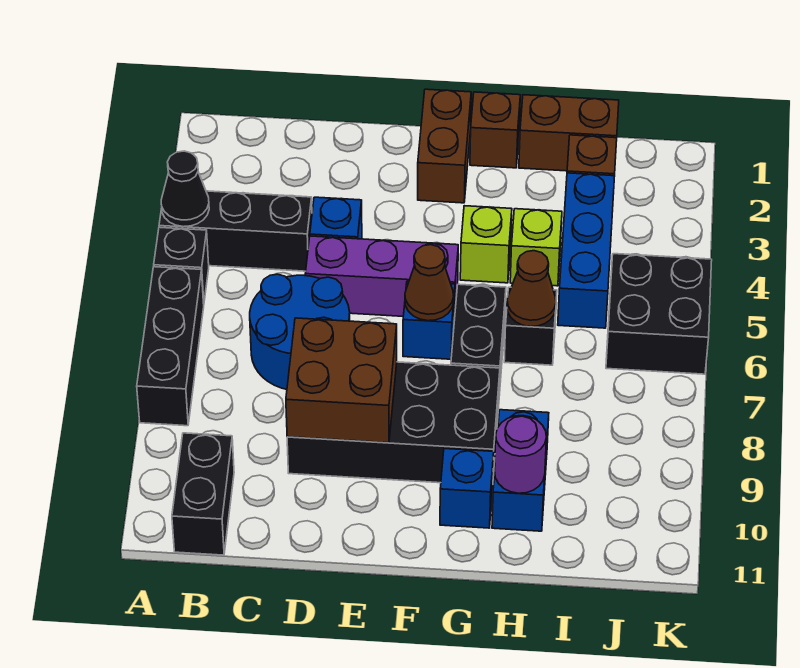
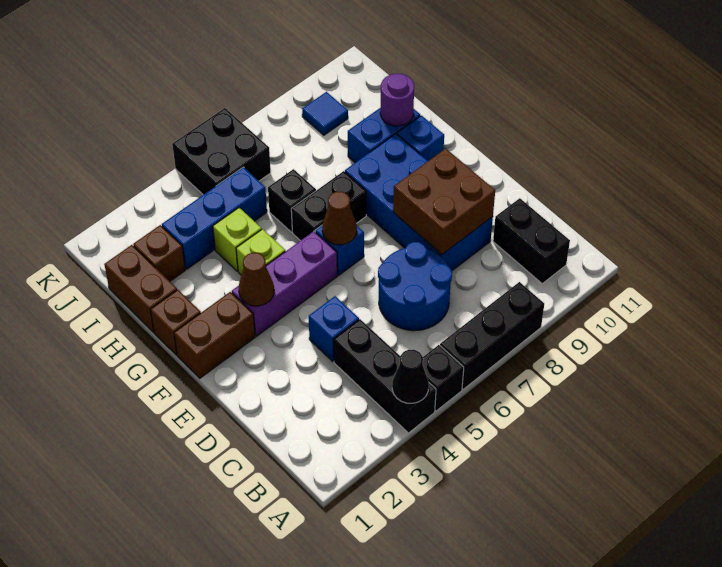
black brick B10:B11 level 1 -> black brick B10:C10 level 1
purple brick D5:F5 level 1 -> purple brick F3:F5 level 1
black brick D8:G9 level 1 -> blue brick D8:G9 level 1
brown cone H6 level 2 -> brown cone F3 level 2
none -> blue tile J9 level 1

